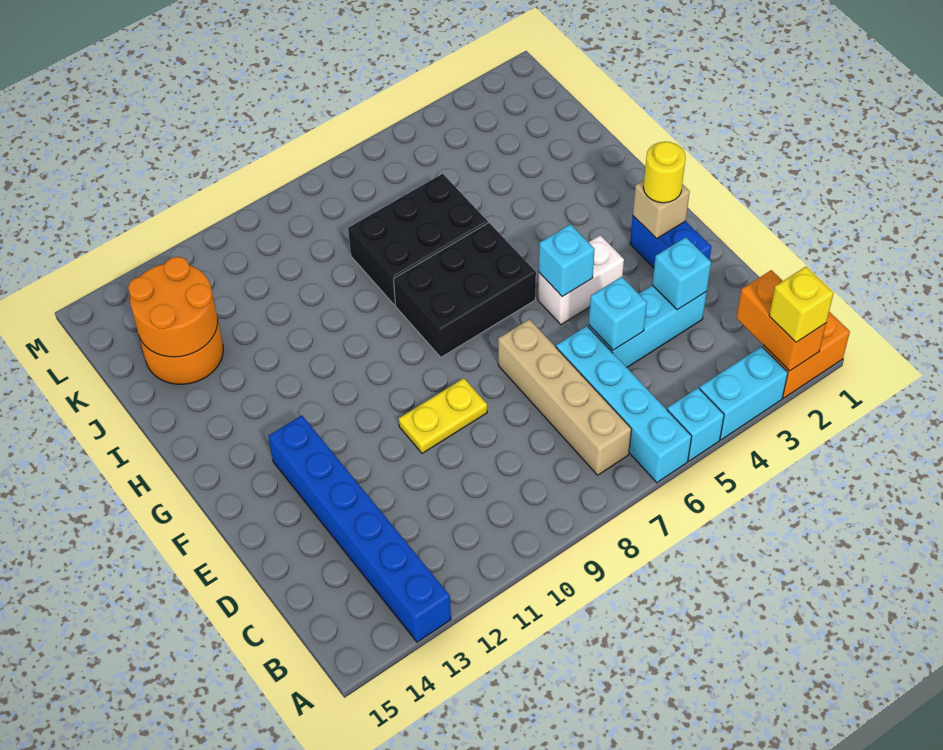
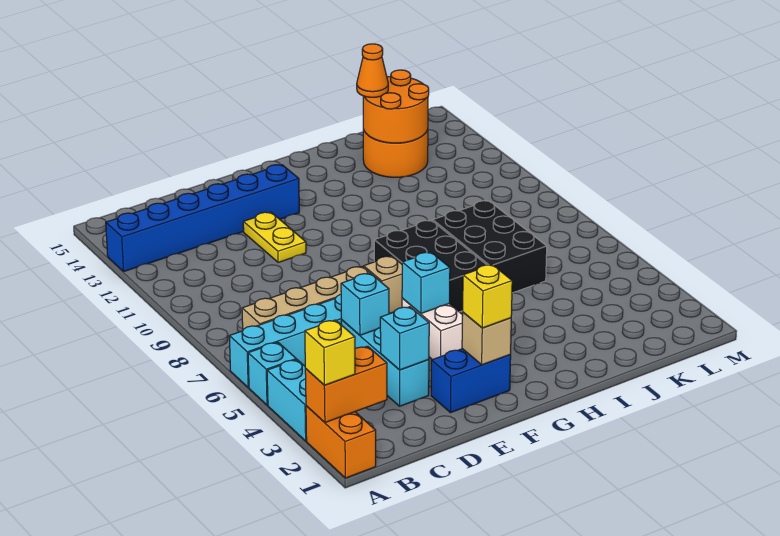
yellow plate E9:E10 level 1 -> yellow plate E11:E12 level 1
yellow round brick F2 level 3 -> yellow brick F2 level 3
none -> tan brick F7 level 1
none -> orange cone J14 level 3

